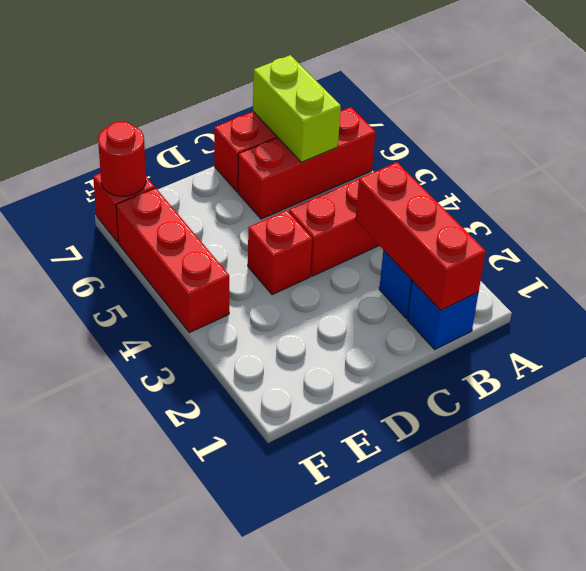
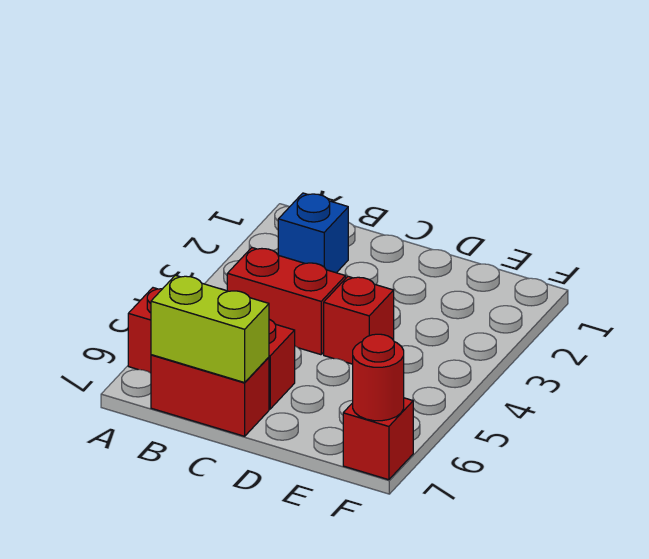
blue brick B1 level 1 -> none
red brick B1:B3 level 2 -> none
lime brick B6:B7 level 2 -> lime brick B7:C7 level 2
red brick F4:F6 level 1 -> none

